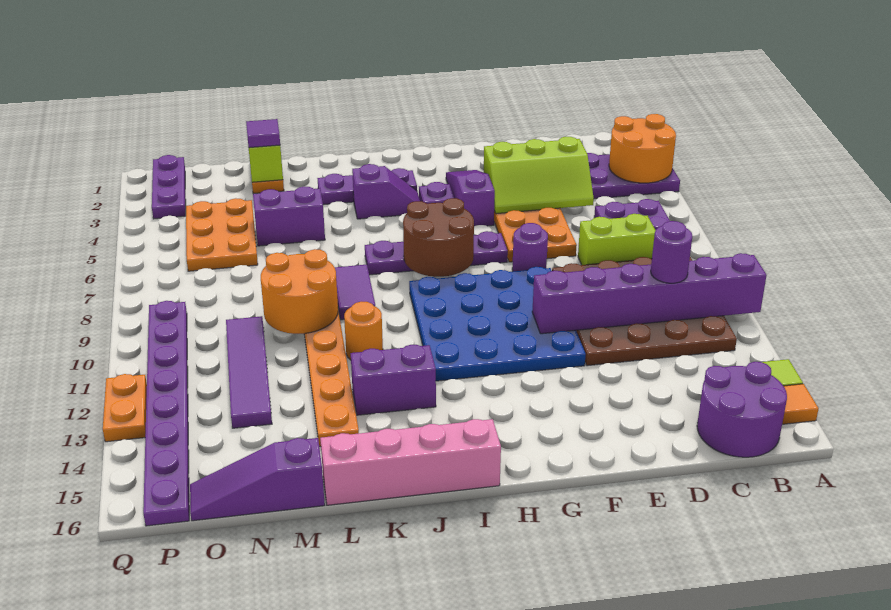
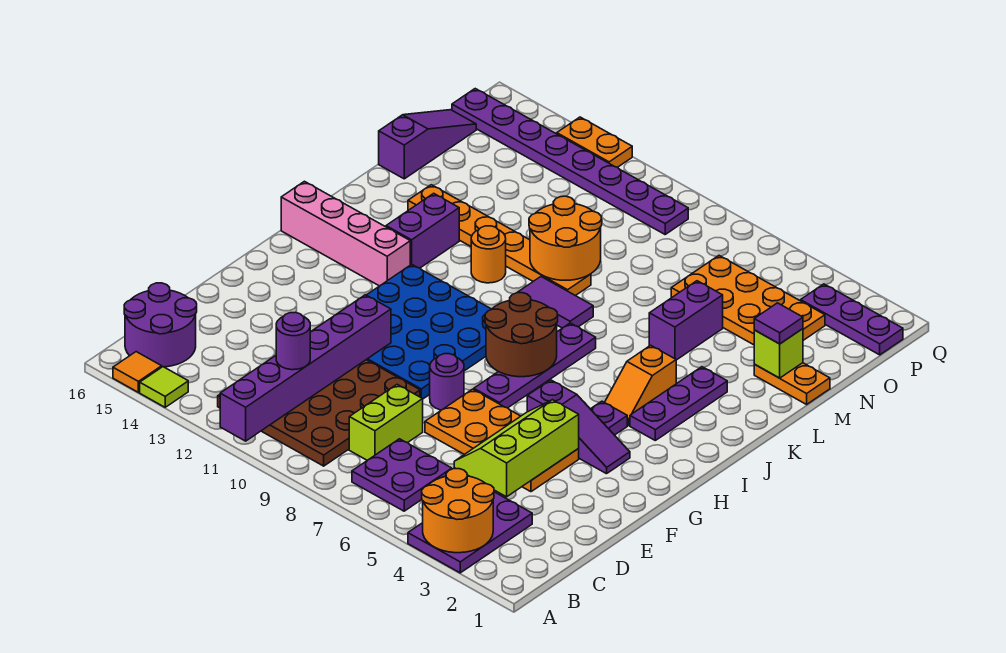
purple slope I4:J4 level 1 top J -> orange slope I4:J4 level 1 top J
pink brick I16:L16 level 1 -> pink brick I13:I16 level 1
orange plate N4:O6 level 1 -> orange plate N3:O6 level 1
purple tile N10:N13 level 1 -> none

